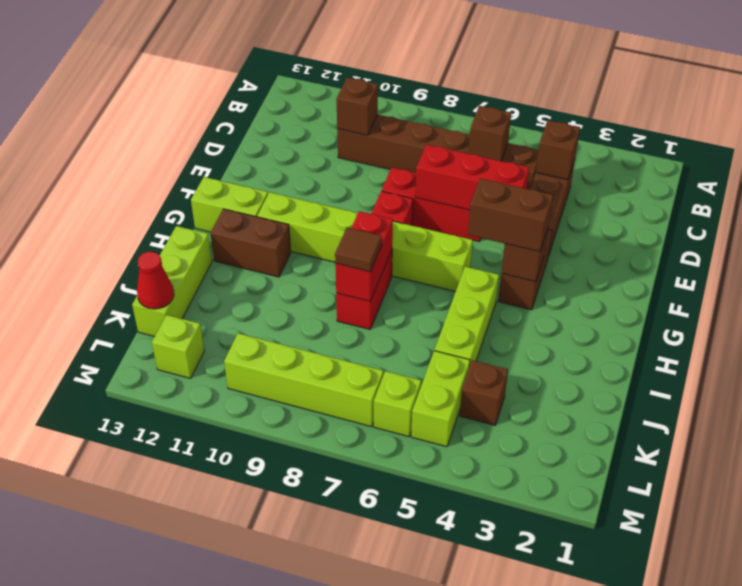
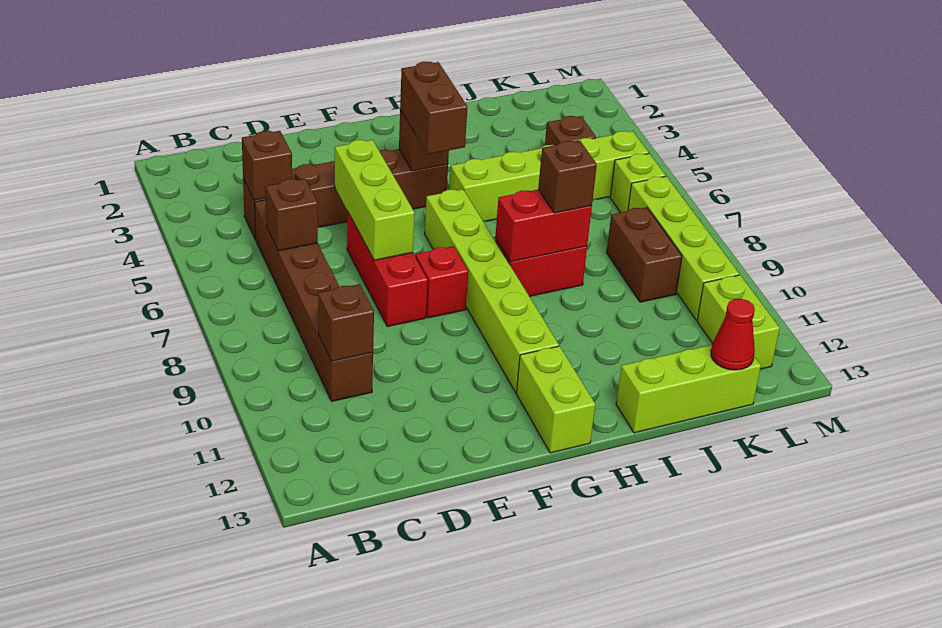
red brick E5:E7 level 2 -> lime brick E5:E7 level 2
brown brick H11:H12 level 1 -> brown brick K8:K9 level 1
brown tile I8 level 3 -> brown brick I8 level 3
lime brick L12 level 1 -> lime brick L11:L12 level 1

